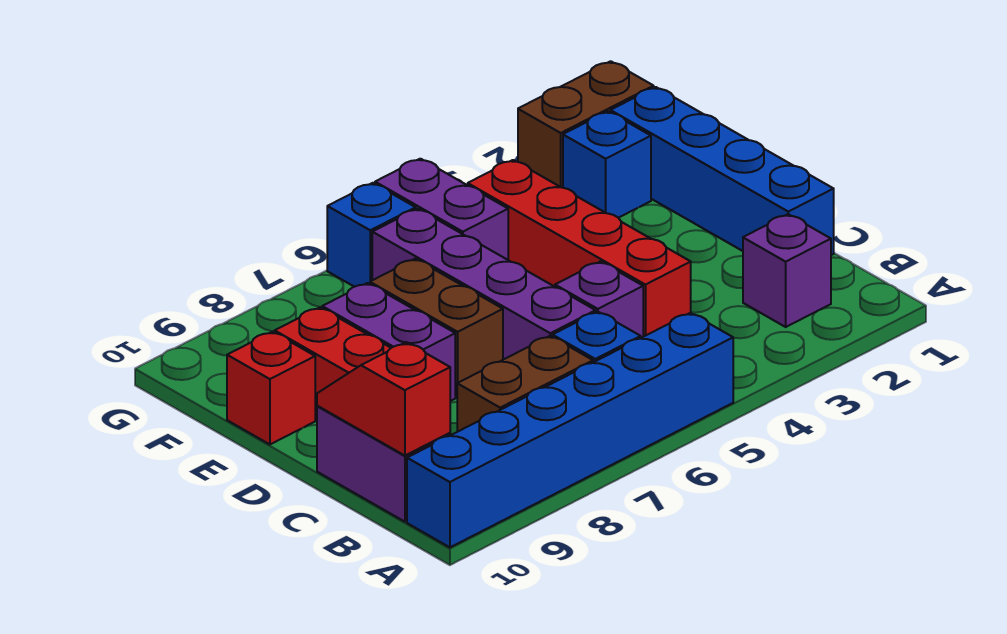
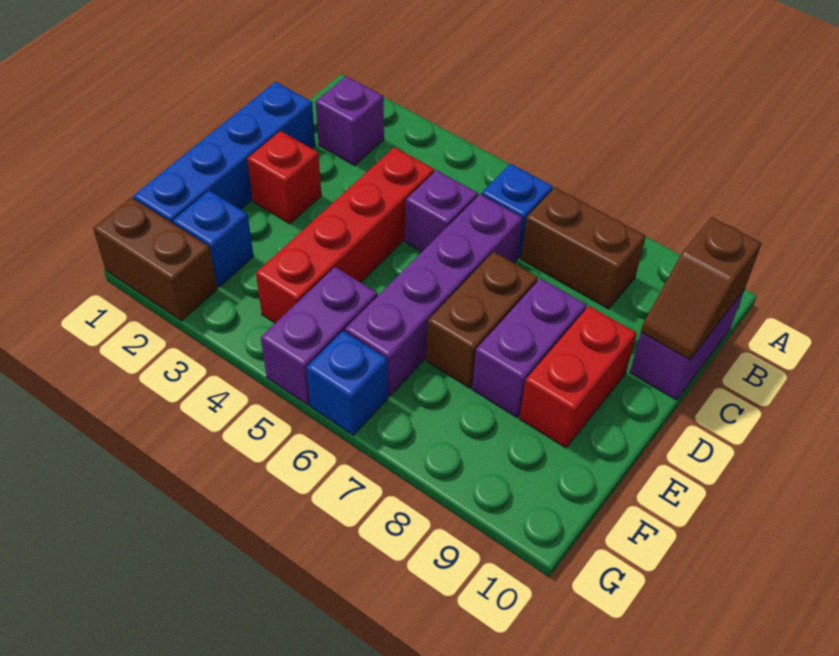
blue brick A5:A10 level 1 -> none
red slope B10:C10 level 2 top B -> brown slope B10:C10 level 2 top B
red brick E10 level 1 -> red brick D2 level 1

